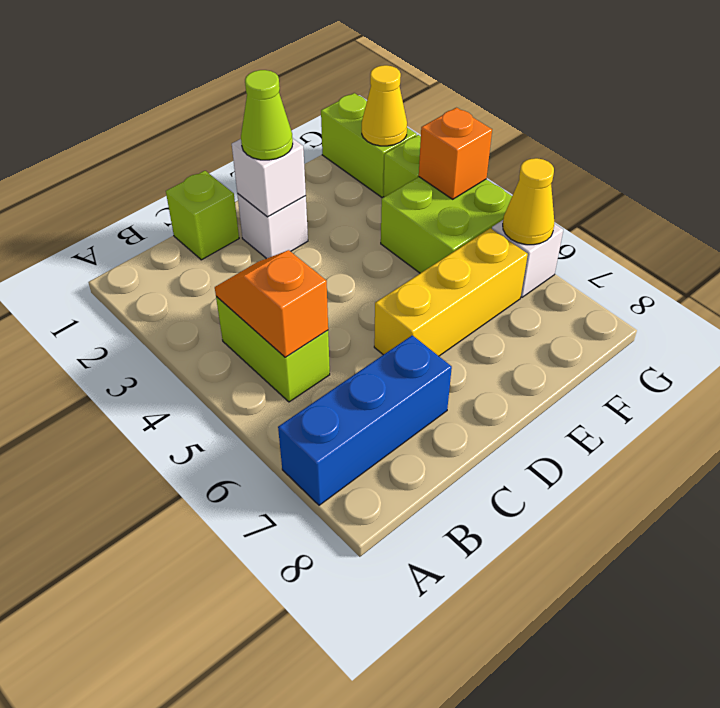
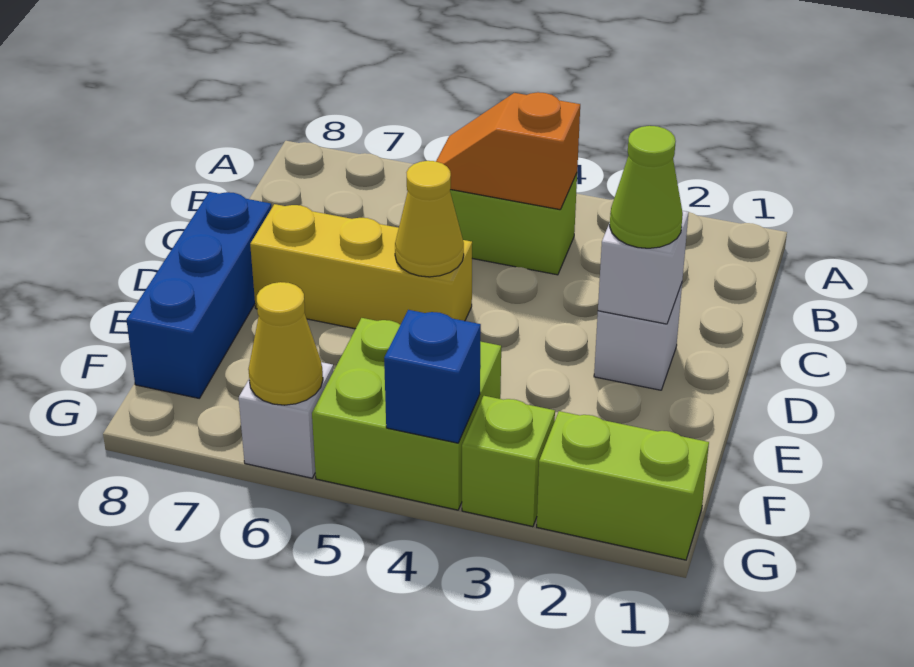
blue brick A7:C7 level 1 -> blue brick D8:F8 level 1
orange slope B4:B5 level 2 top 5 -> orange slope B4:B5 level 2 top 4
lime brick C1 level 1 -> none
yellow brick D6:F6 level 1 -> yellow brick D5:D7 level 1
yellow cone G2 level 2 -> yellow cone D5 level 2
orange brick G4 level 2 -> blue brick G4 level 2

